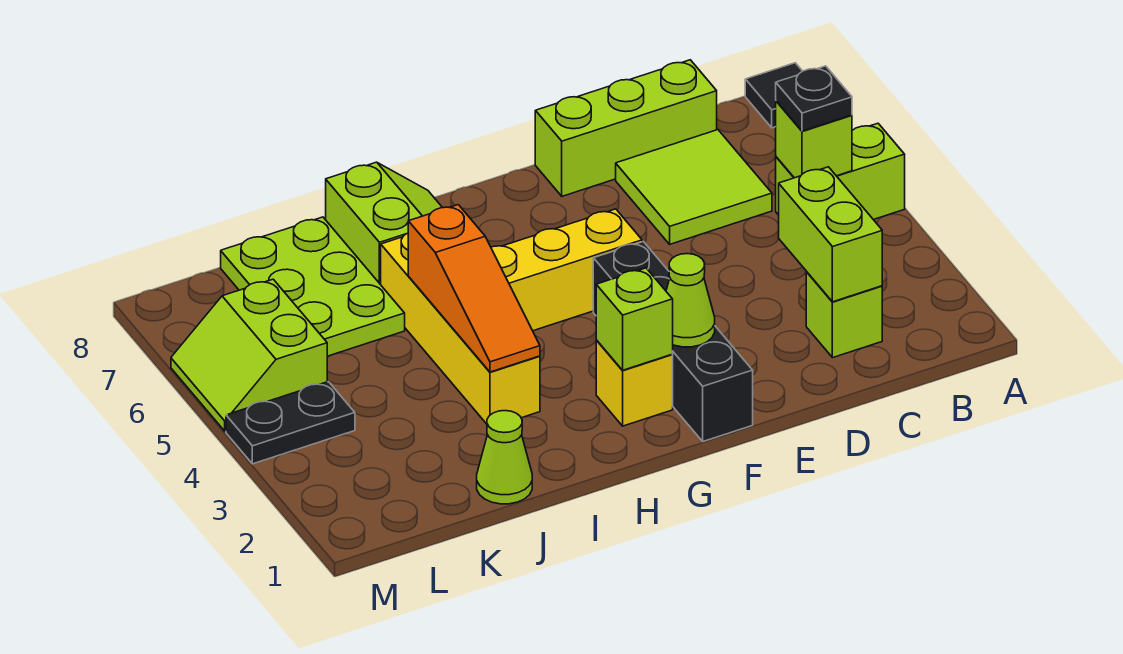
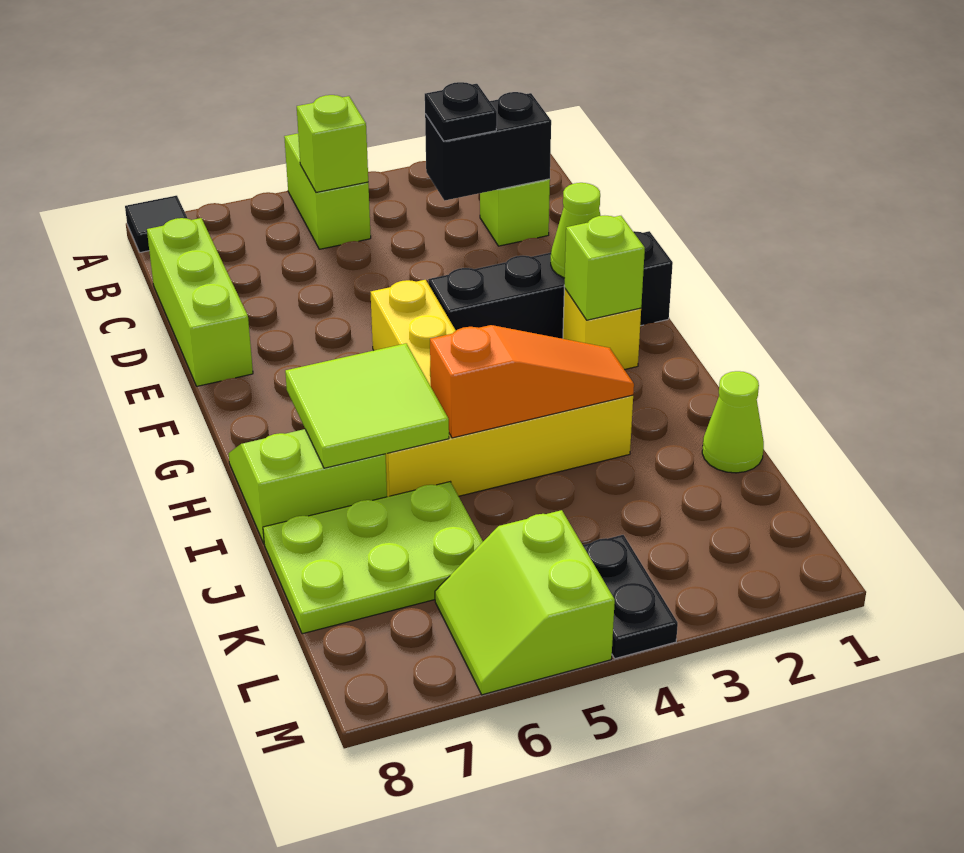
black plate B5 level 3 -> black plate C3 level 3
lime brick C2:C3 level 2 -> black brick C2:C3 level 2
lime tile C6:D7 level 1 -> lime tile H6:I7 level 2
lime slope L5:M6 level 1 top L -> lime slope L5:M6 level 1 top 5

